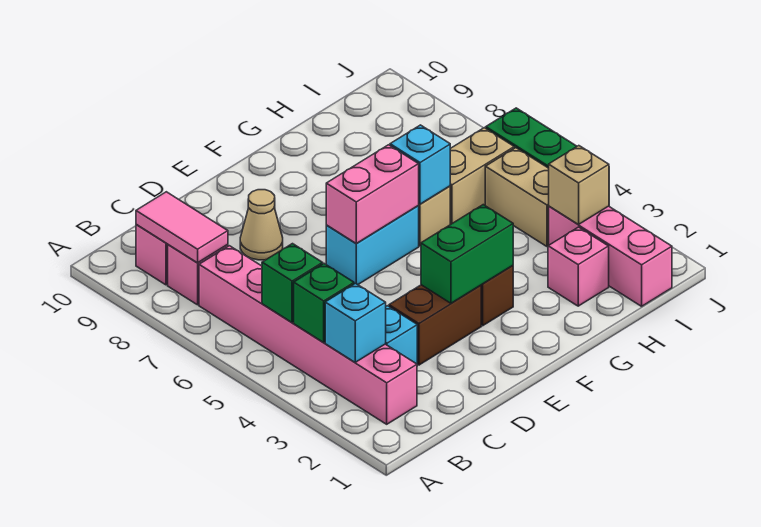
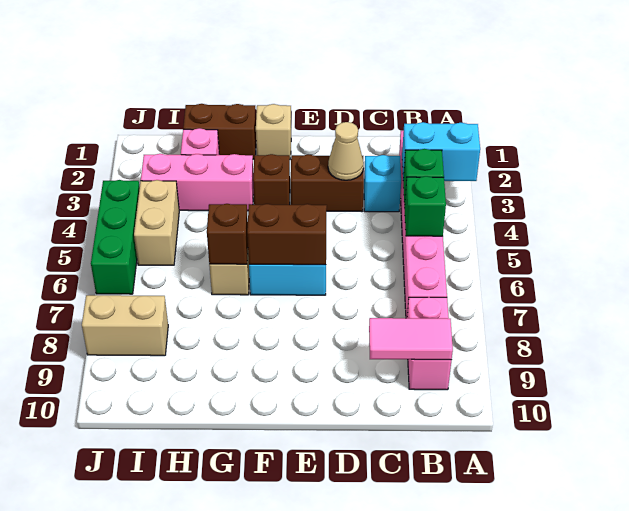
cyan brick B3 level 2 -> cyan brick A3:B3 level 2
pink tile B8:B9 level 2 -> pink tile B9:C9 level 2
tan cone D8 level 1 -> tan cone D3 level 2
green brick E3:F3 level 2 -> none
pink brick E6:F6 level 2 -> brown brick E6:F6 level 2
none -> brown brick G1:H1 level 1
cyan brick G6 level 2 -> brown brick G6 level 2
tan brick H6:I6 level 1 -> tan brick I8:J8 level 1
pink brick I1:I3 level 1 -> pink brick G3:I3 level 1
tan brick I3 level 2 -> tan brick F1 level 1

